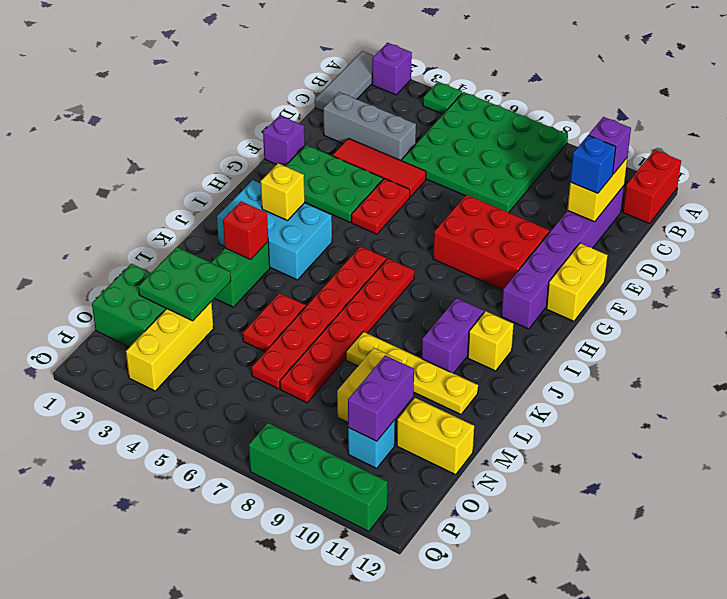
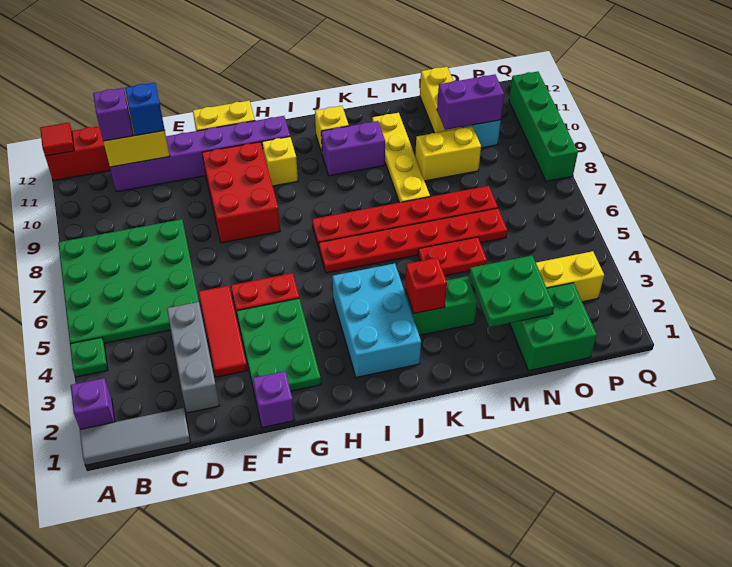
none -> red tile A12 level 2
yellow brick I3 level 2 -> yellow brick H10 level 1

